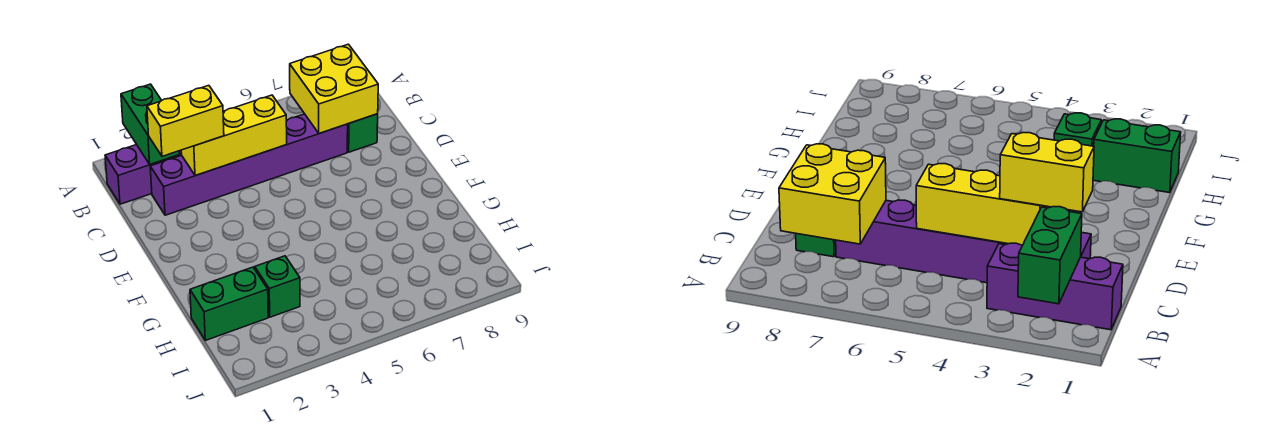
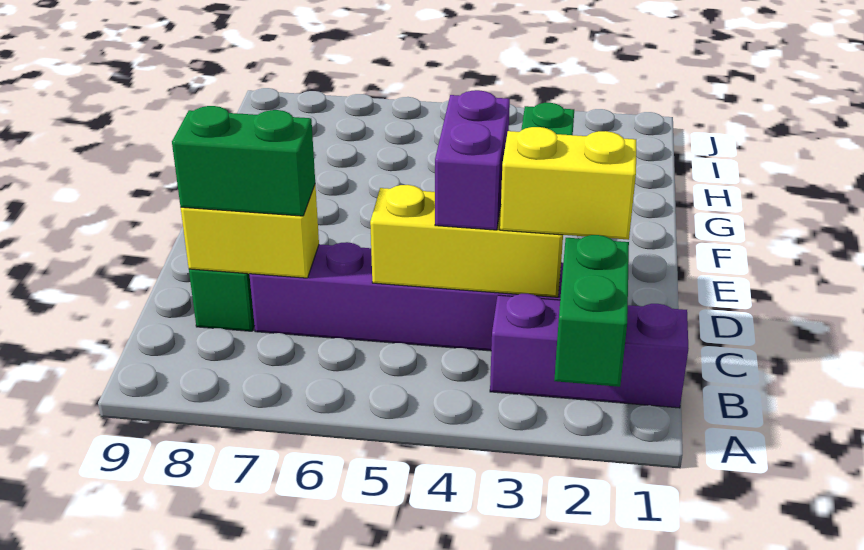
yellow brick B7:C8 level 2 -> yellow brick C7:C8 level 2
none -> purple brick C4:D4 level 3
green brick H1:H2 level 1 -> green brick C7:C8 level 3

